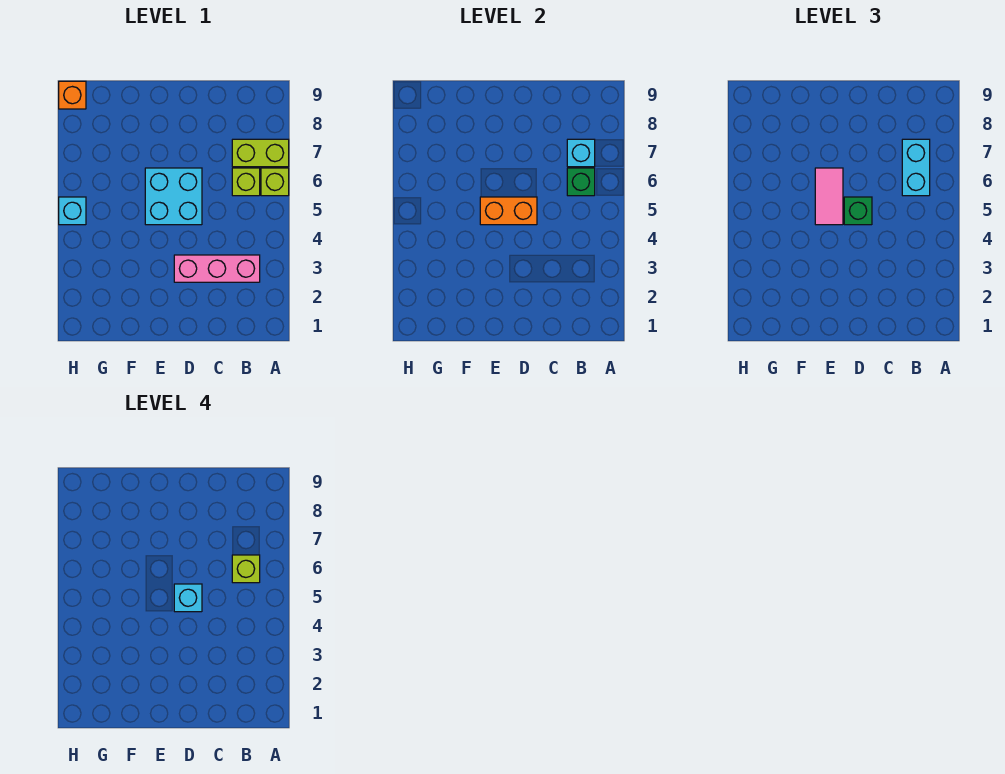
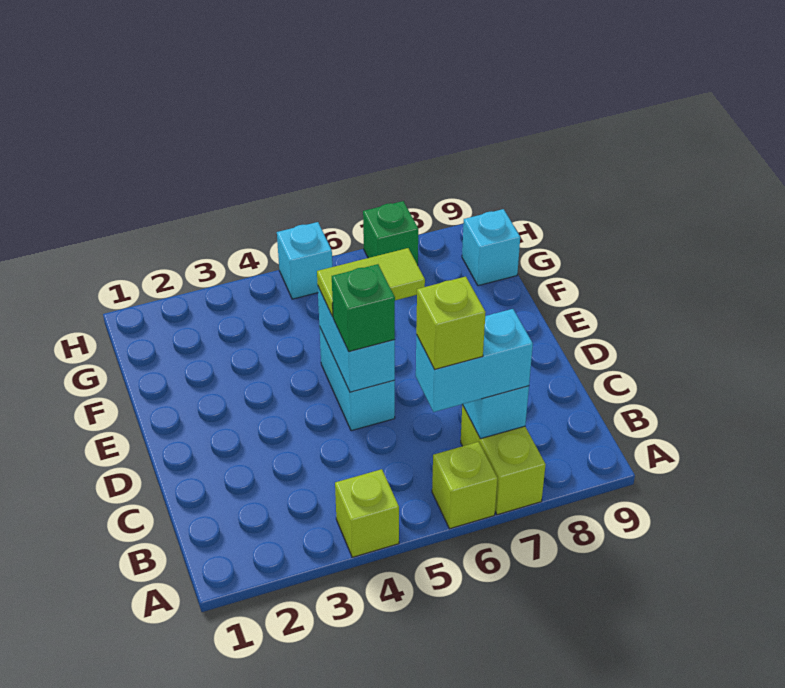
pink brick B3:D3 level 1 -> none
lime brick B6 level 1 -> lime brick A4 level 1
green brick B6 level 2 -> green brick H7 level 1
cyan brick D5:E6 level 1 -> cyan brick D5:E5 level 1
orange brick D5:E5 level 2 -> cyan brick D5:E5 level 2
cyan brick D5 level 4 -> cyan brick G9 level 1
pink tile E5:E6 level 3 -> lime tile E5:E6 level 3
orange brick H9 level 1 -> none

